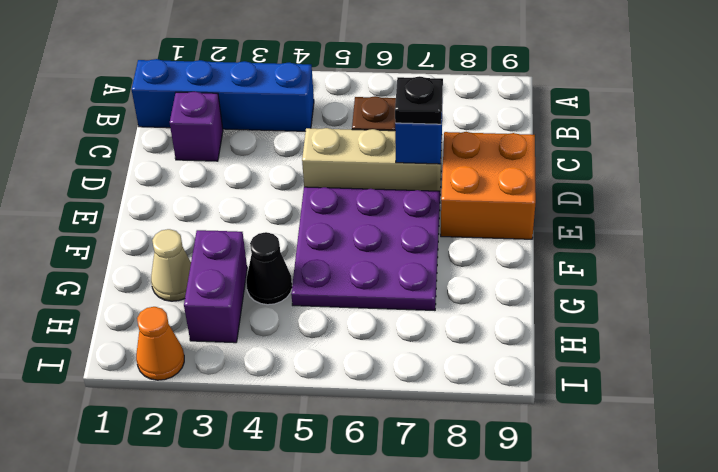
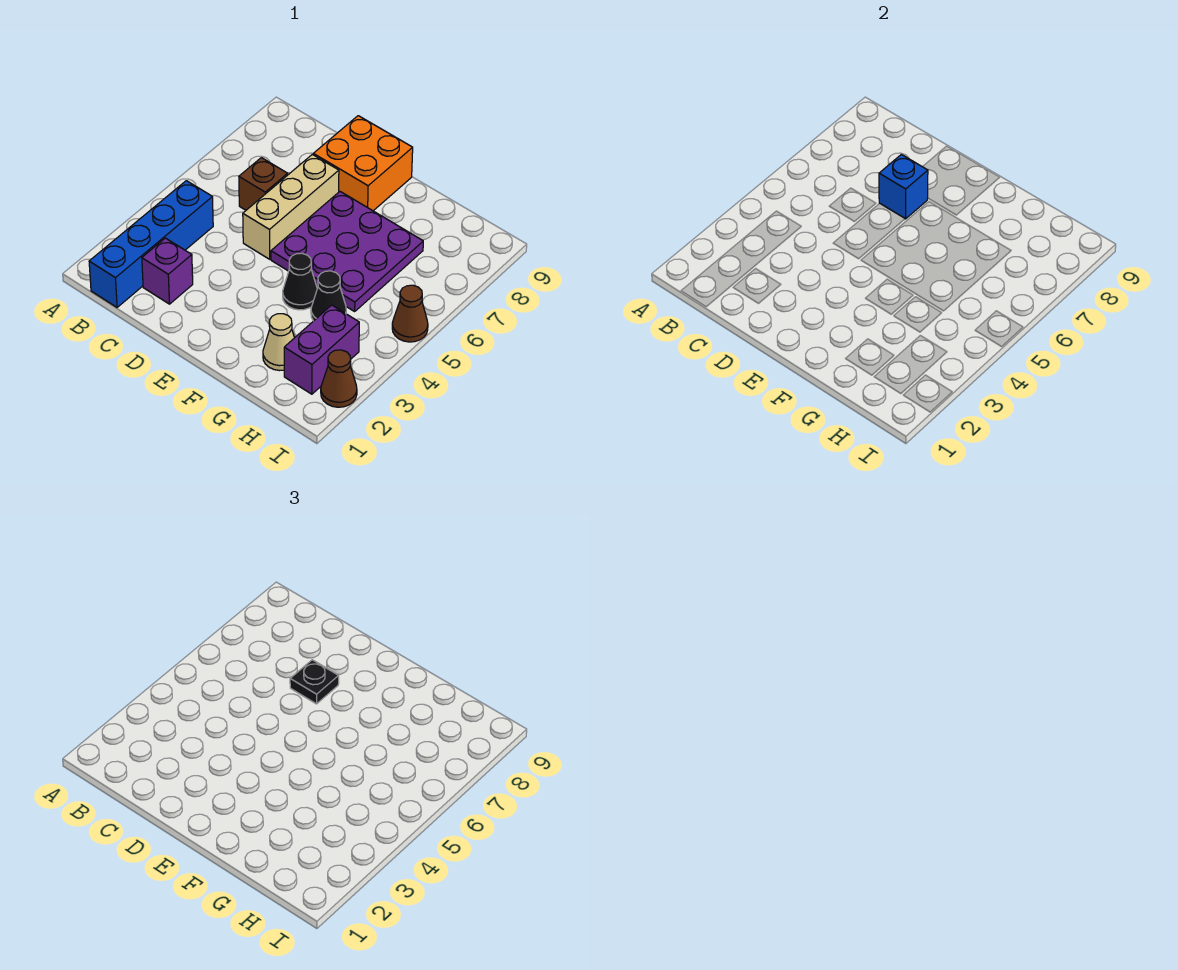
none -> black cone F4 level 1
purple brick G3:H3 level 1 -> purple brick H2:H3 level 1
orange cone I2 level 1 -> brown cone I2 level 1
none -> brown cone I5 level 1

